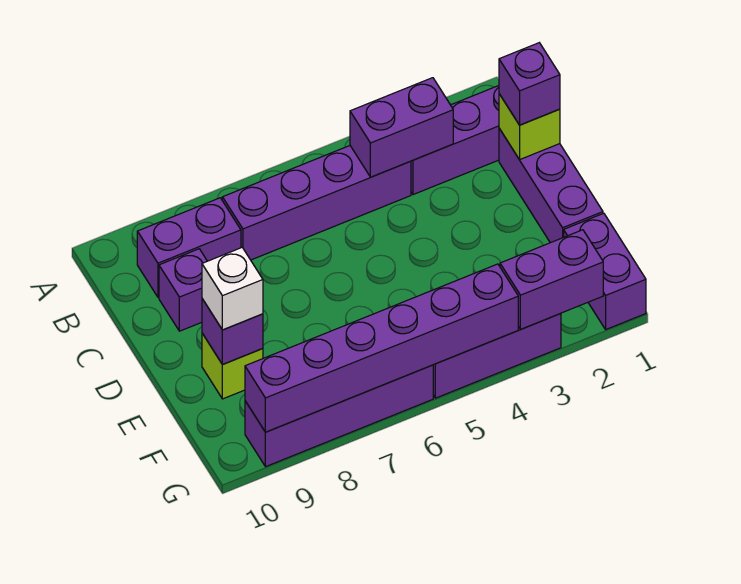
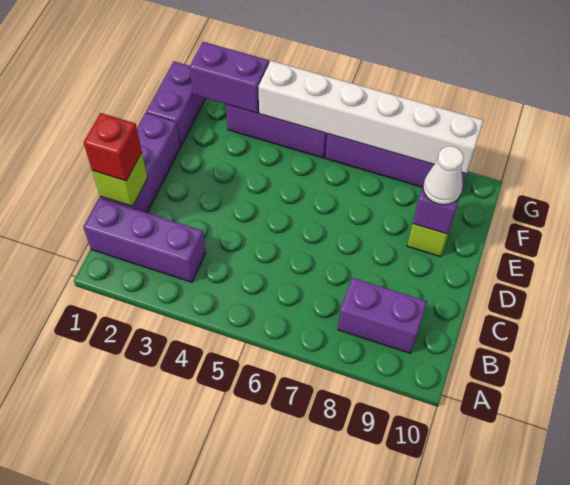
purple brick B3:B4 level 2 -> none
purple brick B4:B7 level 1 -> none
purple brick C1 level 3 -> red brick C1 level 3
purple brick C9 level 1 -> none
white brick E9 level 3 -> white cone E9 level 3
purple brick G4:G9 level 2 -> white brick G4:G9 level 2

